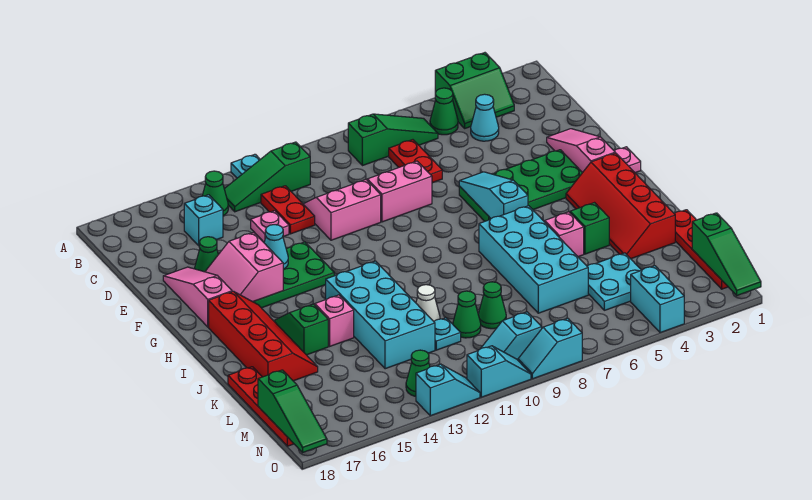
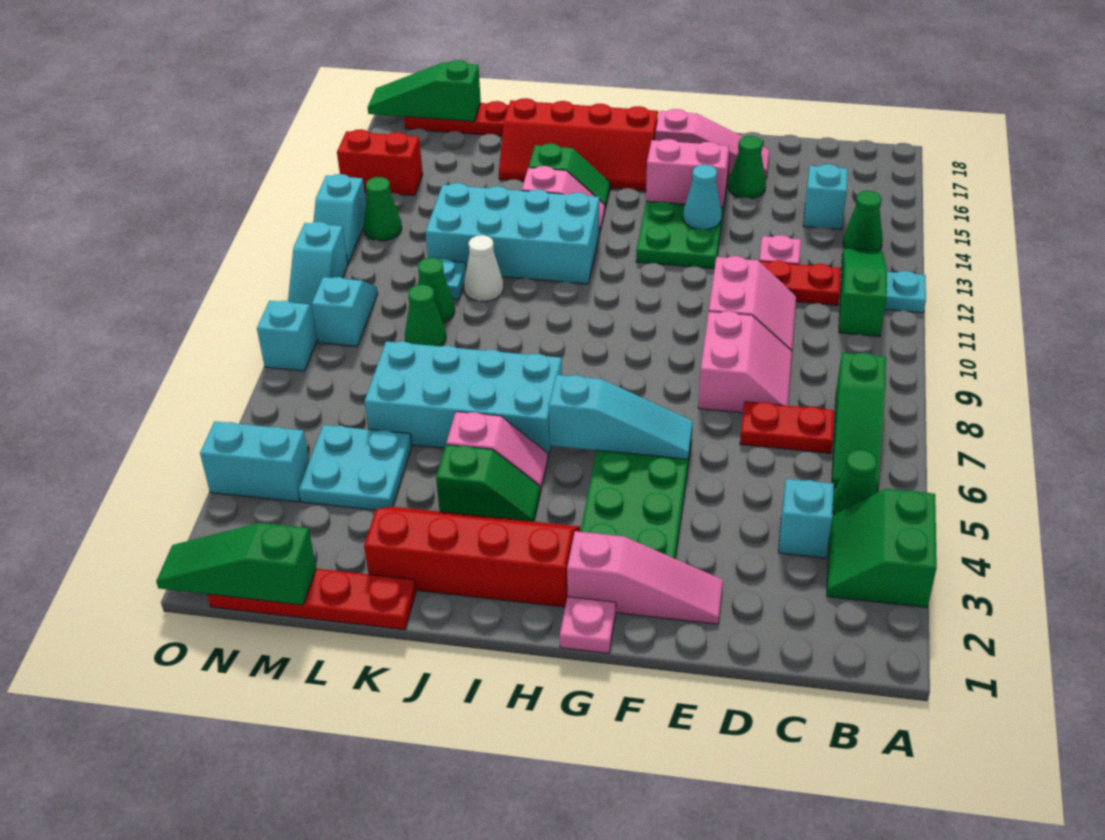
cyan cone C4 level 1 -> cyan brick C4 level 1
none -> red brick N15:O15 level 1

